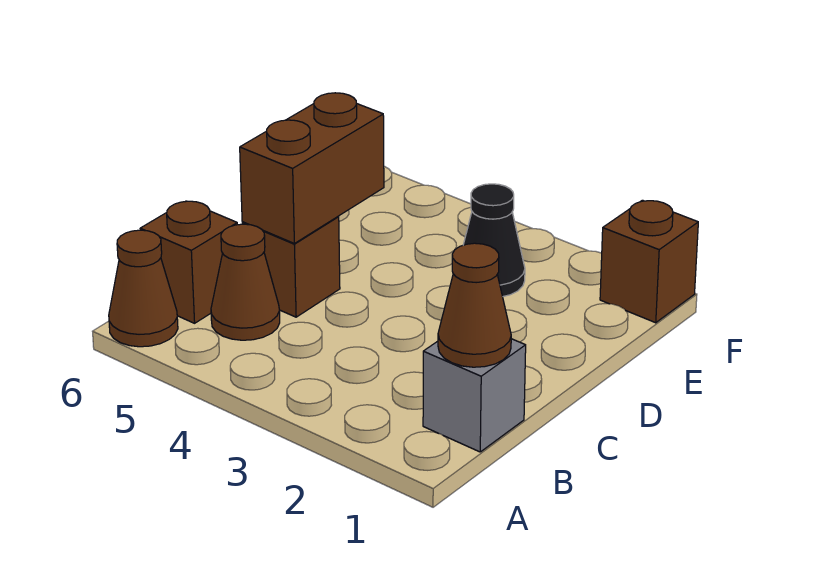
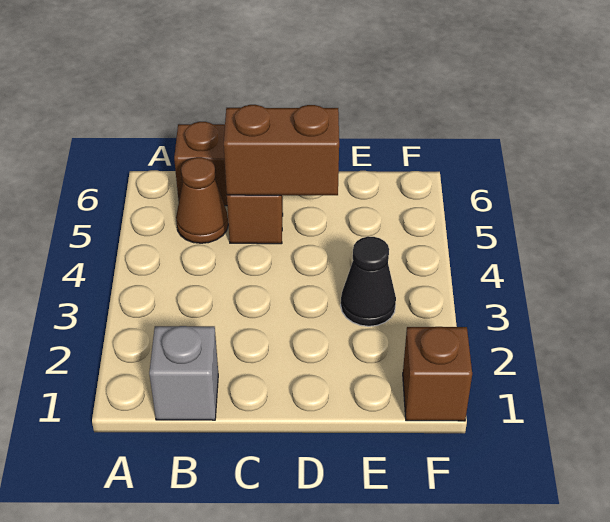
brown cone A6 level 1 -> none
brown cone B1 level 2 -> none

